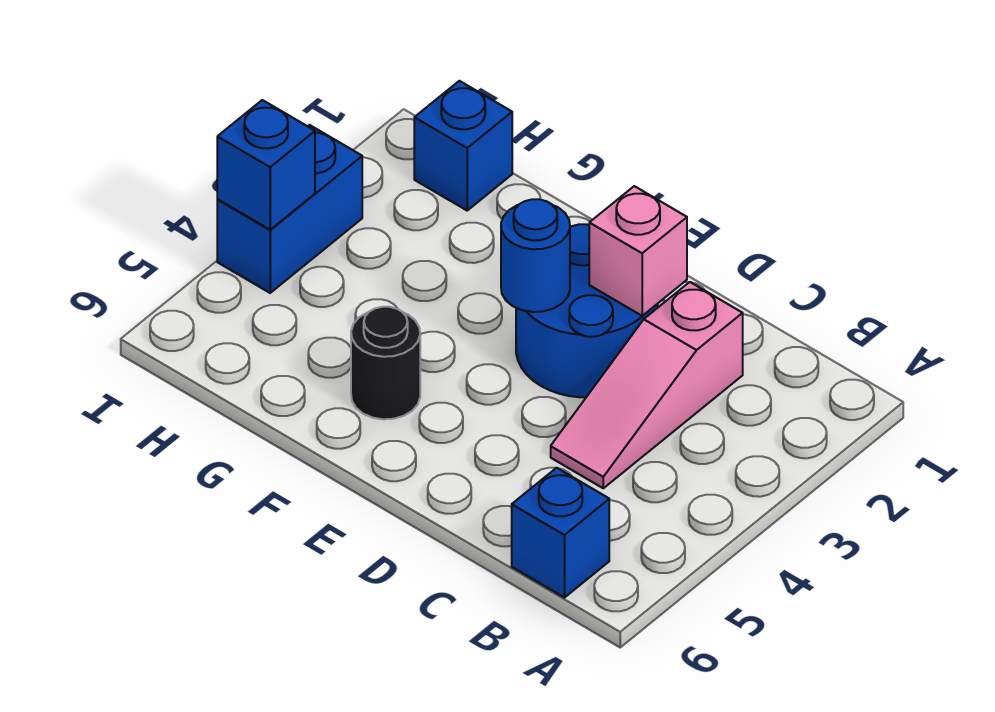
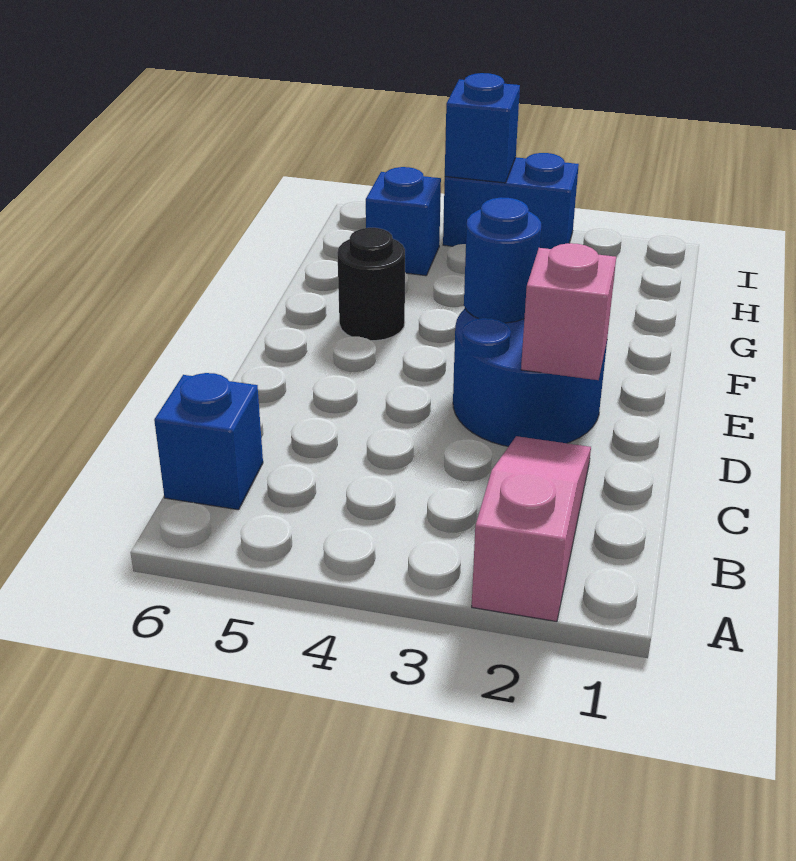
pink slope C2:C4 level 1 top 2 -> pink slope A2:C2 level 1 top A
blue brick H1 level 1 -> blue brick H5 level 1

